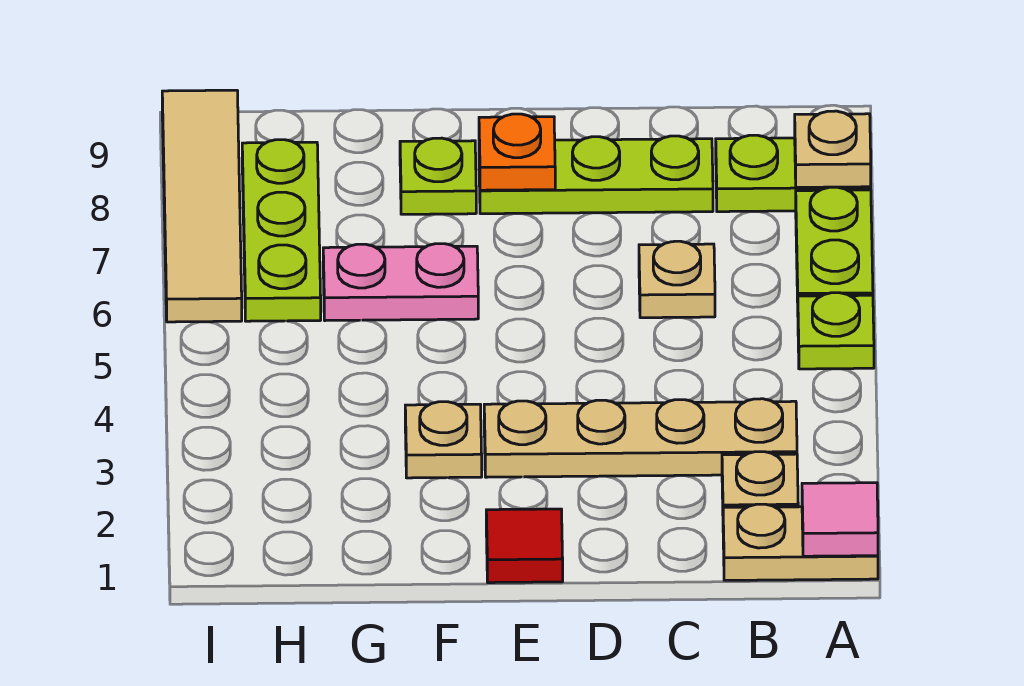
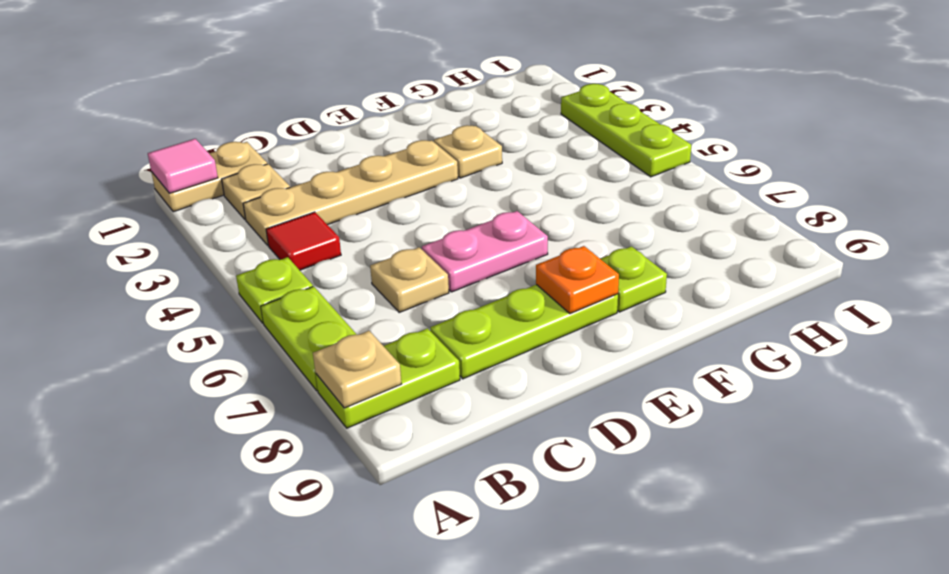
red tile E1 level 1 -> red tile B4 level 1
pink plate F6:G6 level 1 -> pink plate D6:E6 level 1
lime plate H6:H8 level 1 -> lime plate I3:I5 level 1
tan tile I6:I9 level 1 -> none

